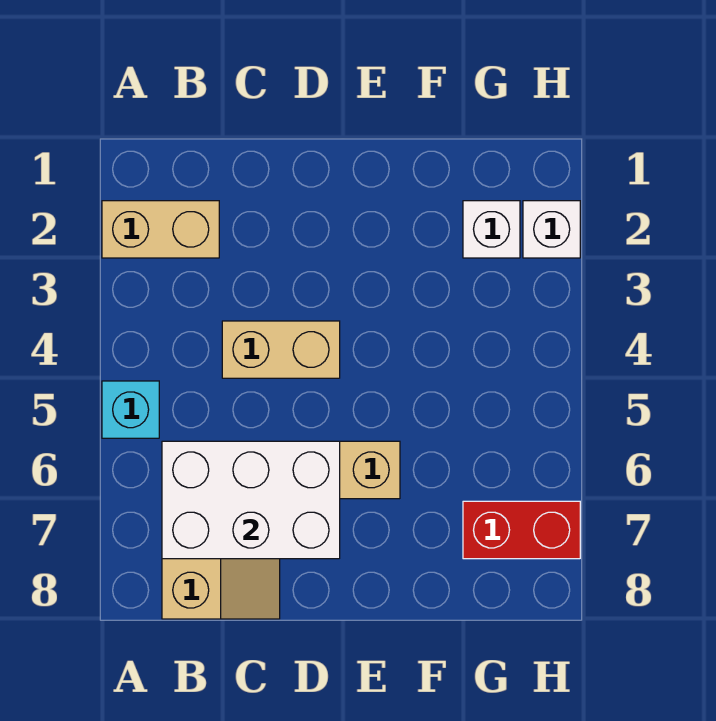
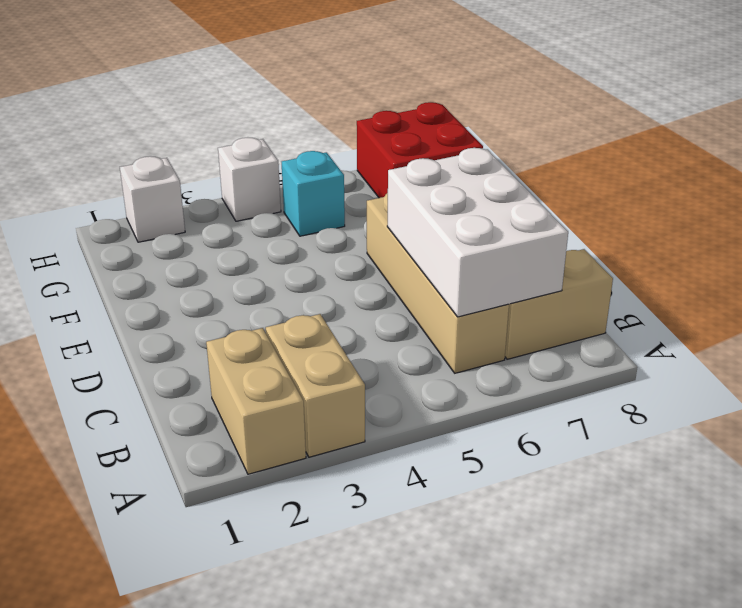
cyan brick A5 level 1 -> cyan brick G5 level 1
tan brick C4:D4 level 1 -> tan brick A3:B3 level 1
white brick G2 level 1 -> white brick H4 level 1
red brick G7:H7 level 1 -> red brick G7:H8 level 1

